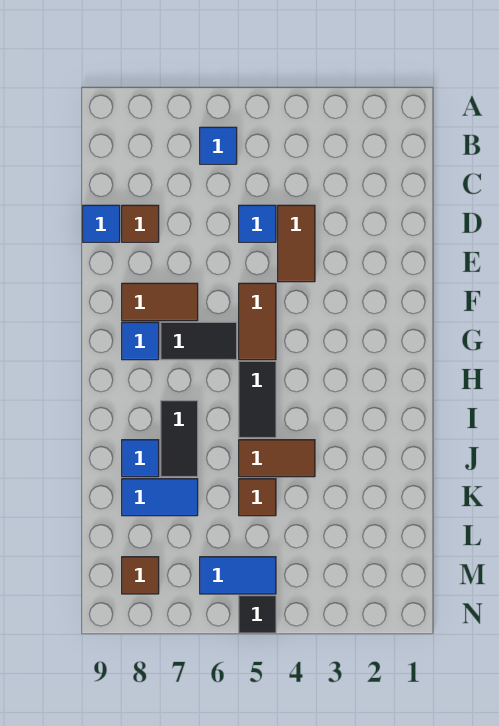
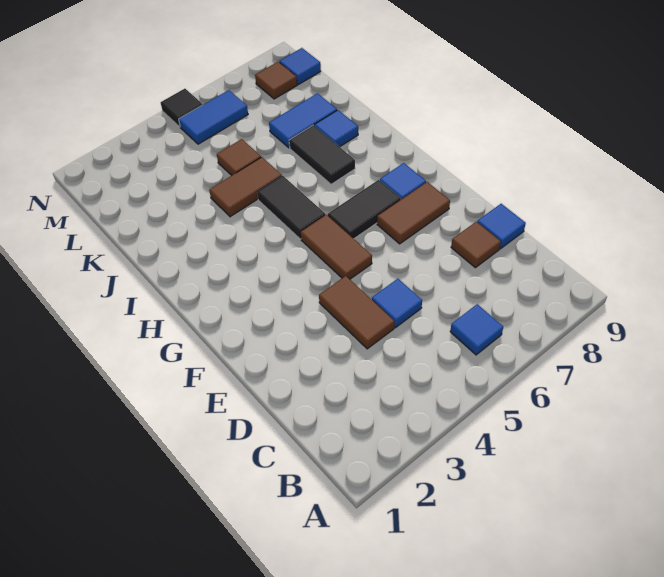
none -> blue tile M9 level 1

